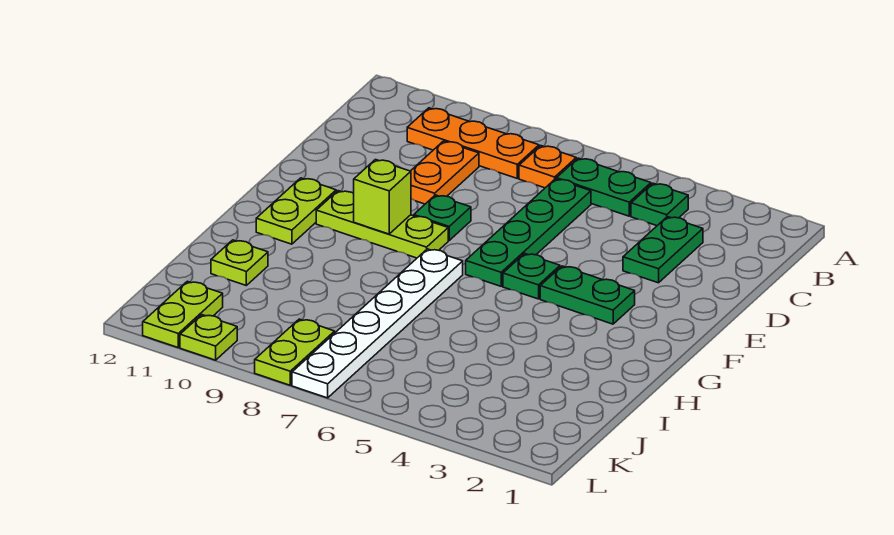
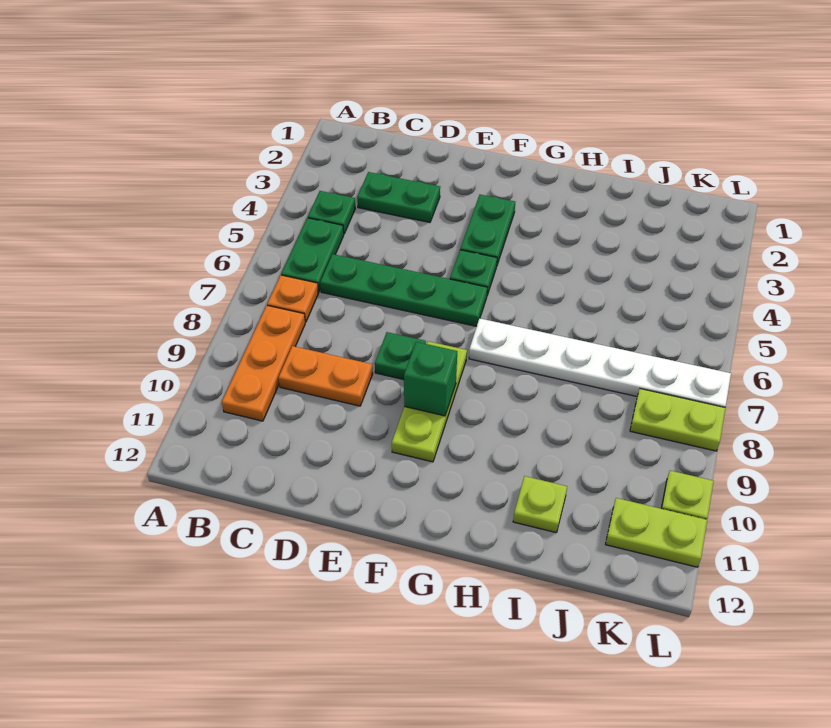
lime brick F9 level 2 -> green brick F9 level 2
lime plate F11:G11 level 1 -> none

